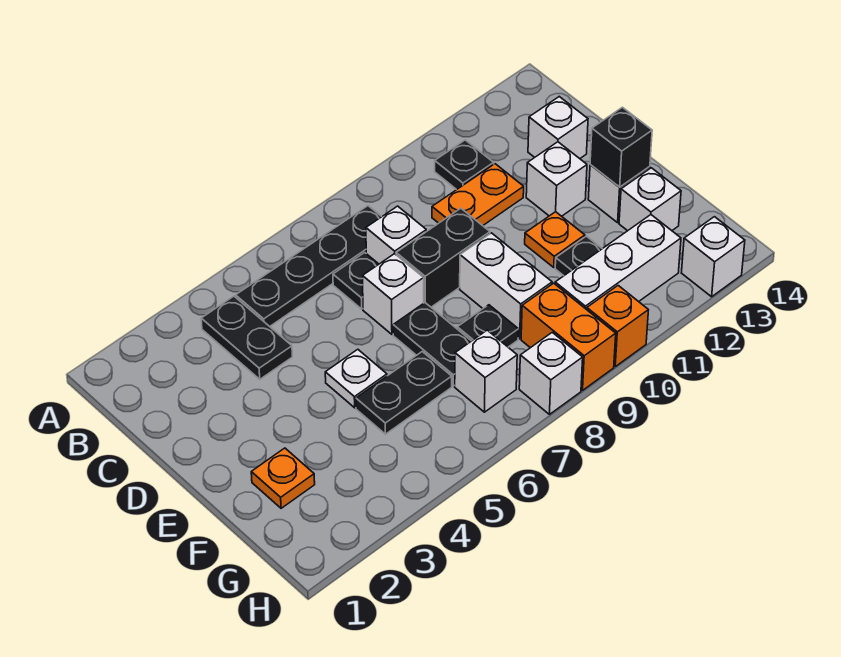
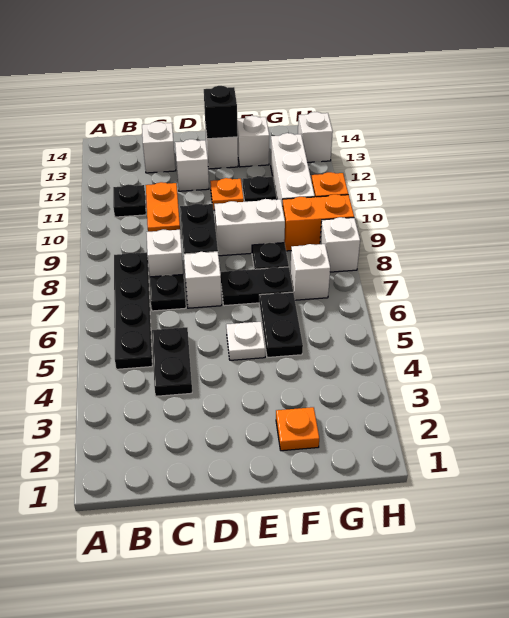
black plate B4:C4 level 1 -> black plate C4:C5 level 1

